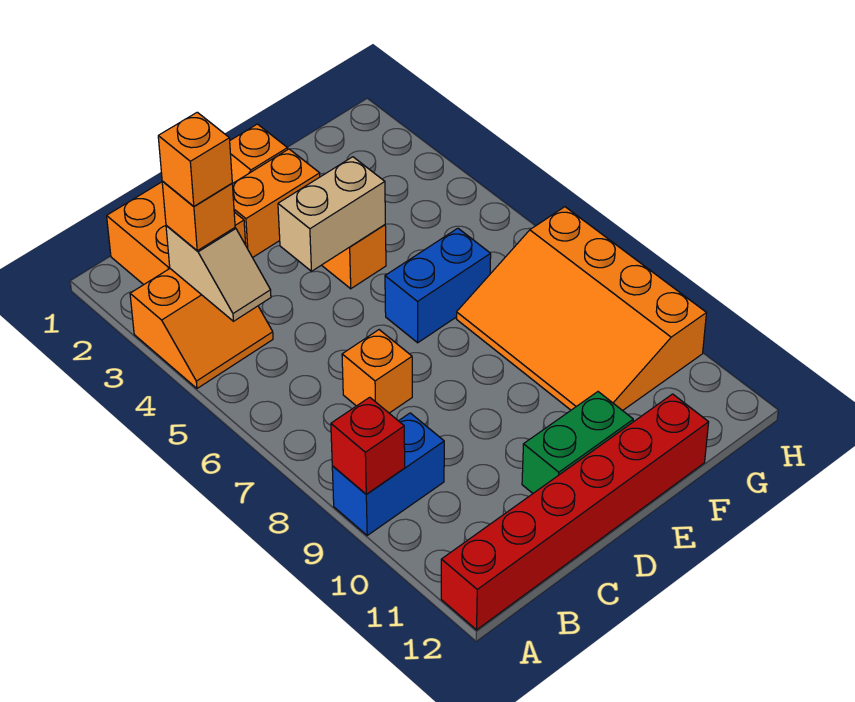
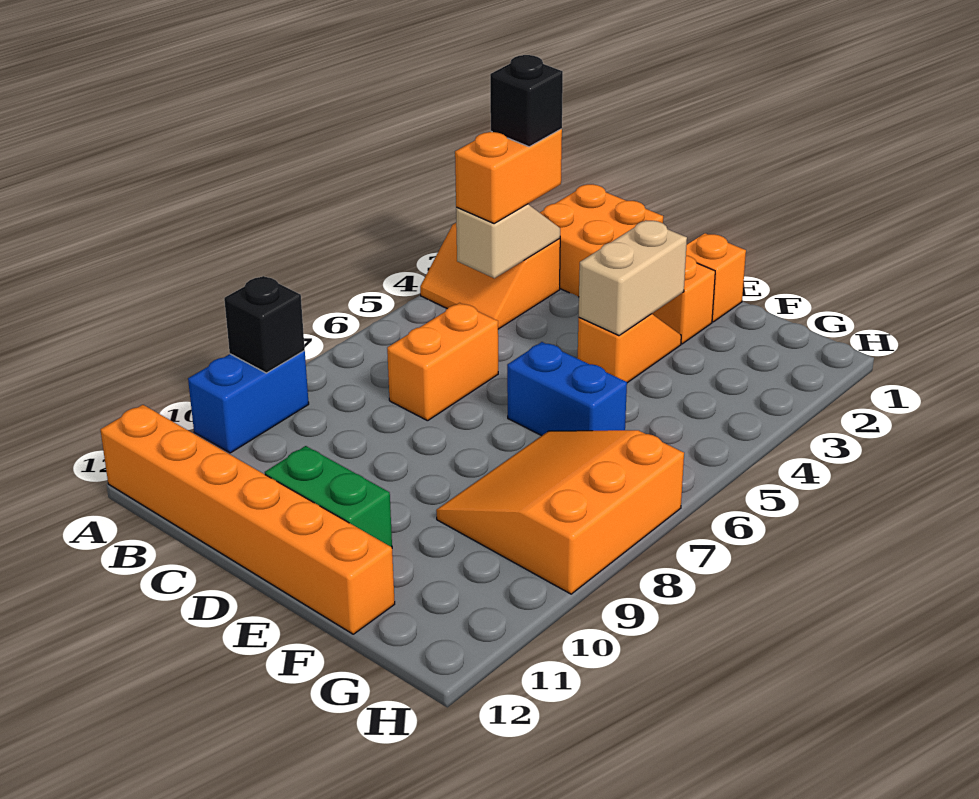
blue brick A9:B9 level 1 -> blue brick A9:A10 level 1
red brick A9 level 2 -> black brick A9 level 2
red brick A12:F12 level 1 -> orange brick A12:F12 level 1
tan slope B3:B4 level 2 top 3 -> tan slope B3:B4 level 2 top 4
orange brick B3 level 3 -> orange brick B3:B4 level 3
orange brick B3 level 4 -> black brick B3 level 4
orange brick C7 level 1 -> orange brick C6:C7 level 1
tan brick D4:E4 level 2 -> tan brick E3:E4 level 2
orange slope F7:H10 level 1 top H -> orange slope F7:H9 level 1 top H

